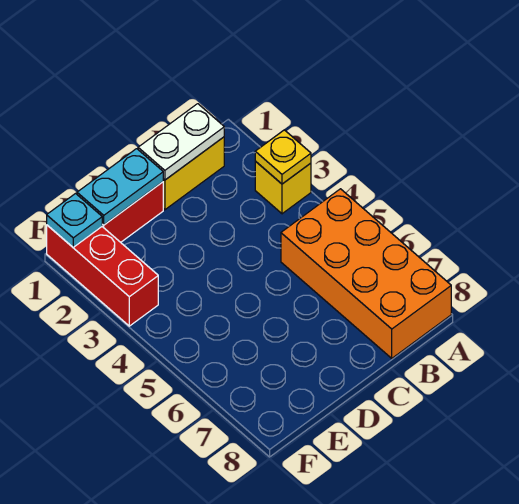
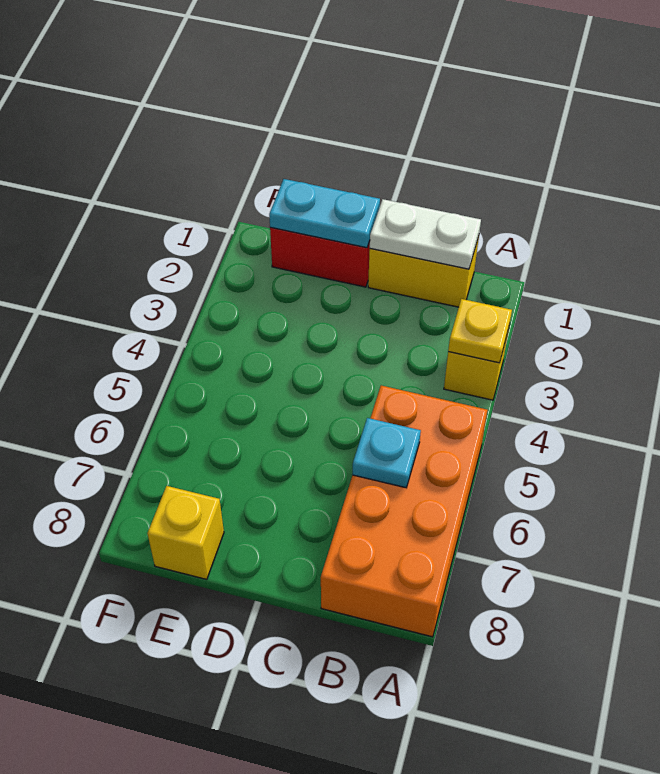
none -> yellow brick E8 level 1
red brick F1:F3 level 1 -> none
cyan plate F1 level 2 -> cyan plate B6 level 2

